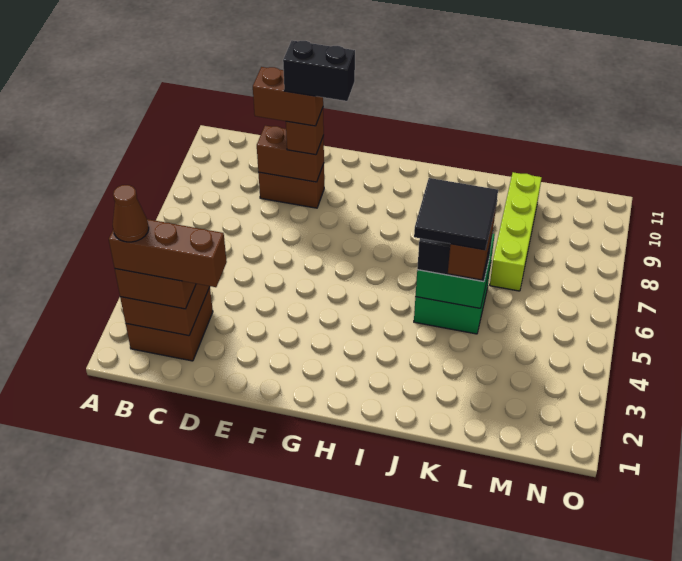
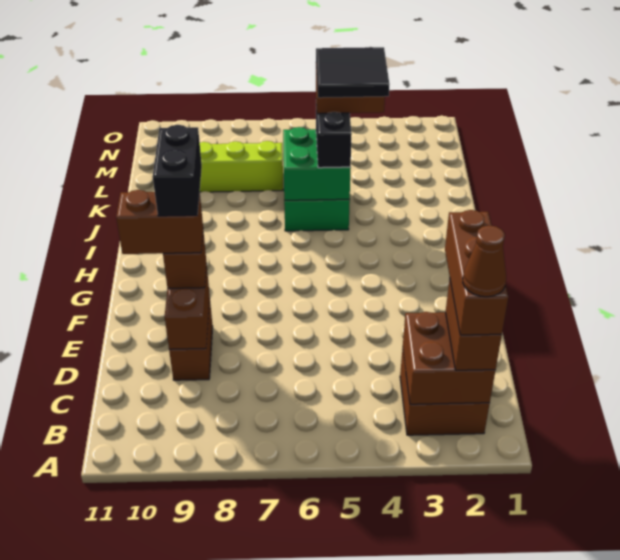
brown brick D9:E9 level 4 -> brown brick E9:E10 level 4

